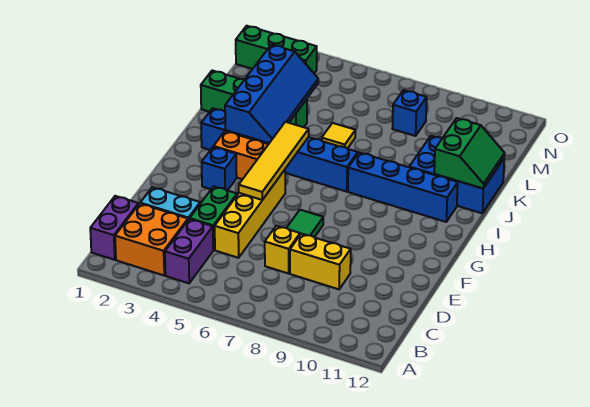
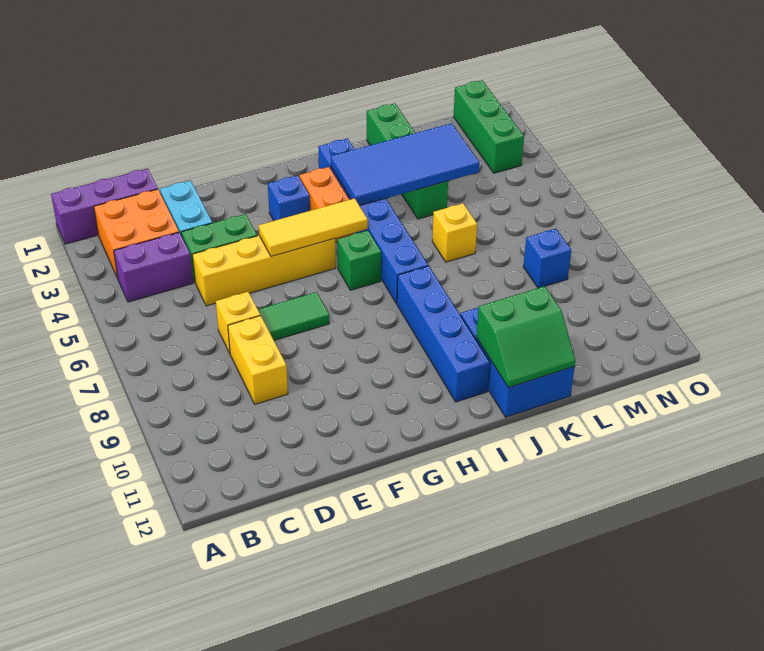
purple brick B1:C1 level 1 -> purple brick A1:C1 level 1
yellow tile F5:I5 level 2 -> yellow tile F5:H5 level 2
none -> green brick H6 level 1
blue slope I3:L4 level 2 top 3 -> blue tile I3:L4 level 2
yellow tile K6 level 1 -> yellow brick K6 level 1

